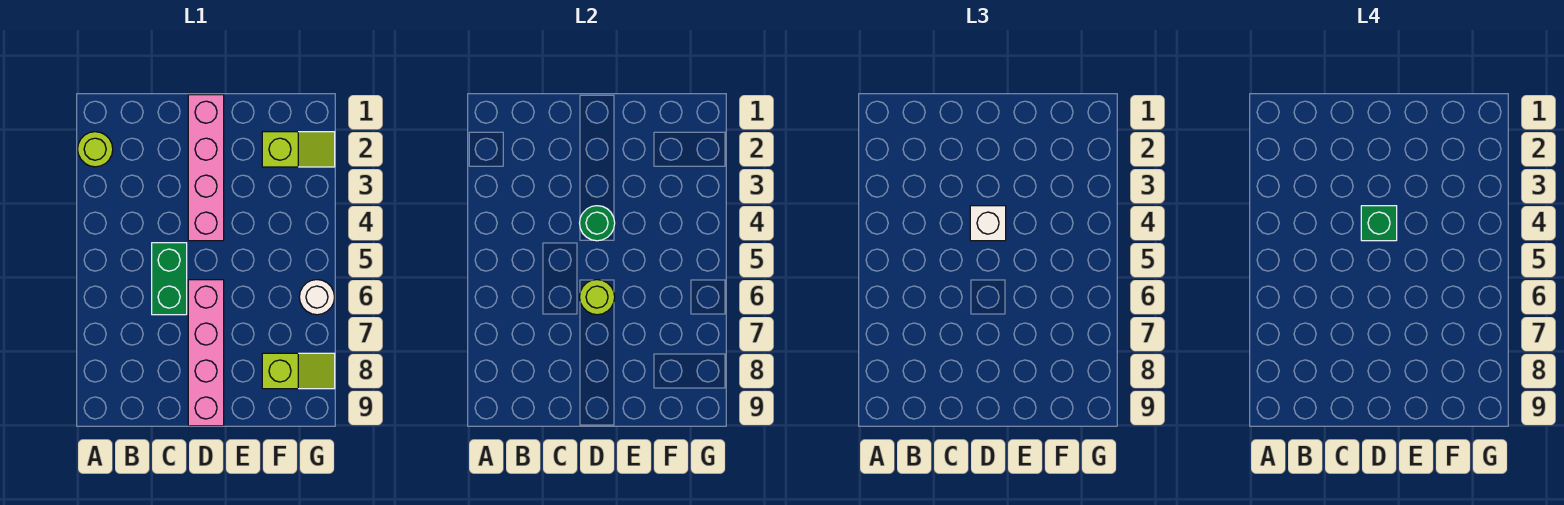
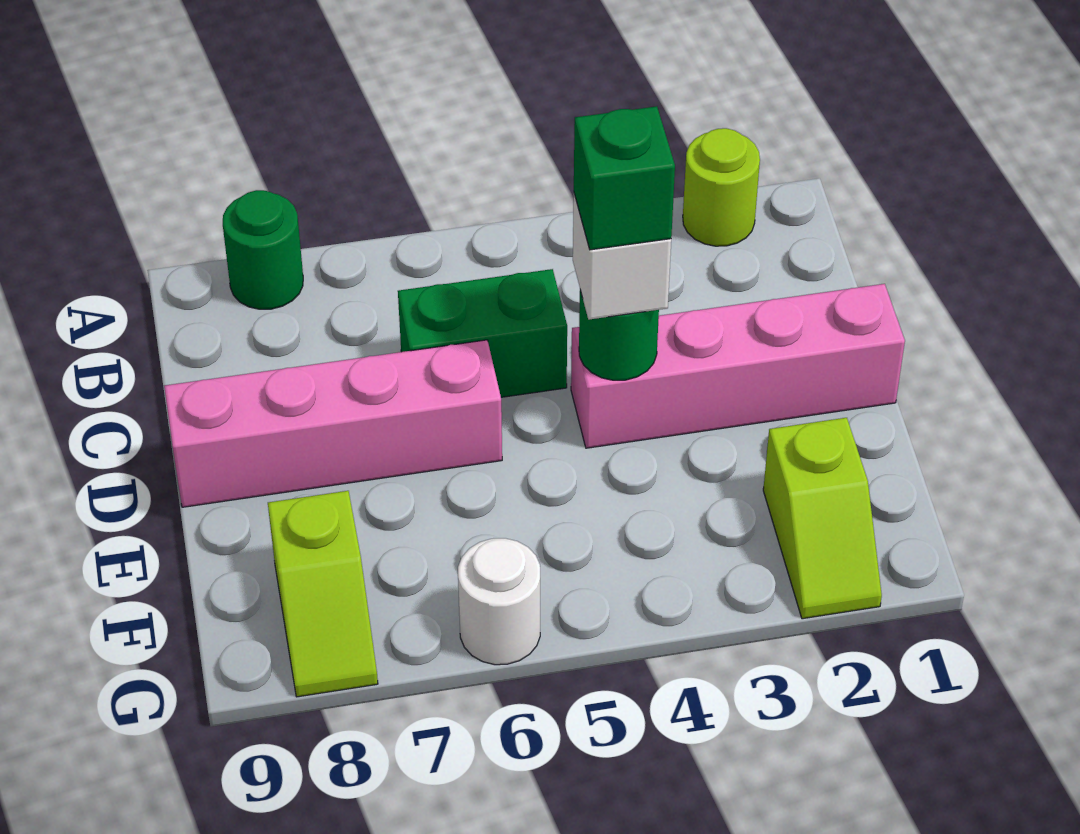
none -> green round brick A8 level 1
lime round brick D6 level 2 -> none

